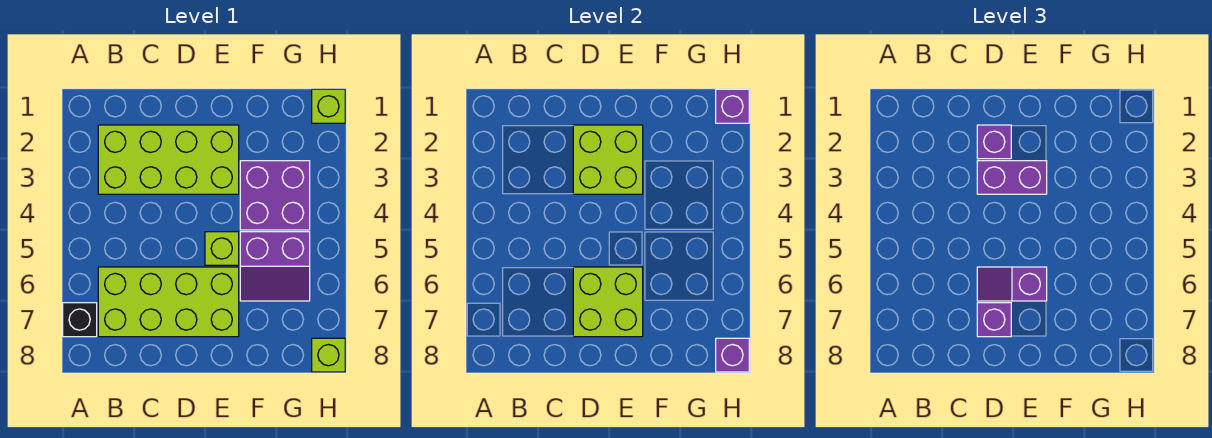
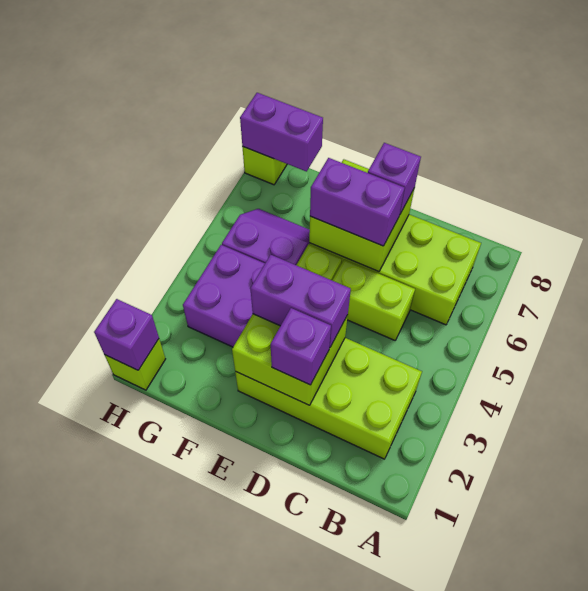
black brick A7 level 1 -> none
none -> lime brick C5:D5 level 1
purple slope D6:E6 level 3 top E -> purple brick D6:E6 level 3
purple brick H8 level 2 -> purple brick G8:H8 level 2

